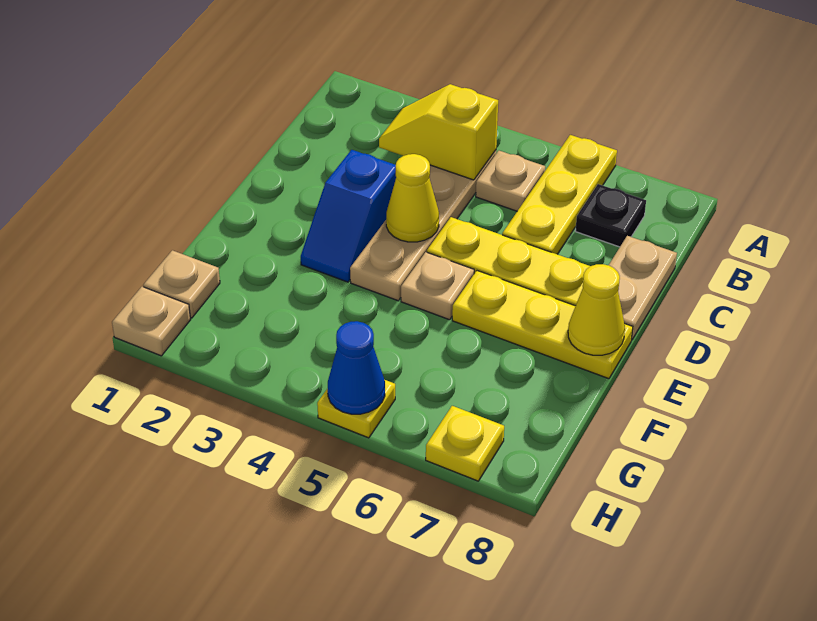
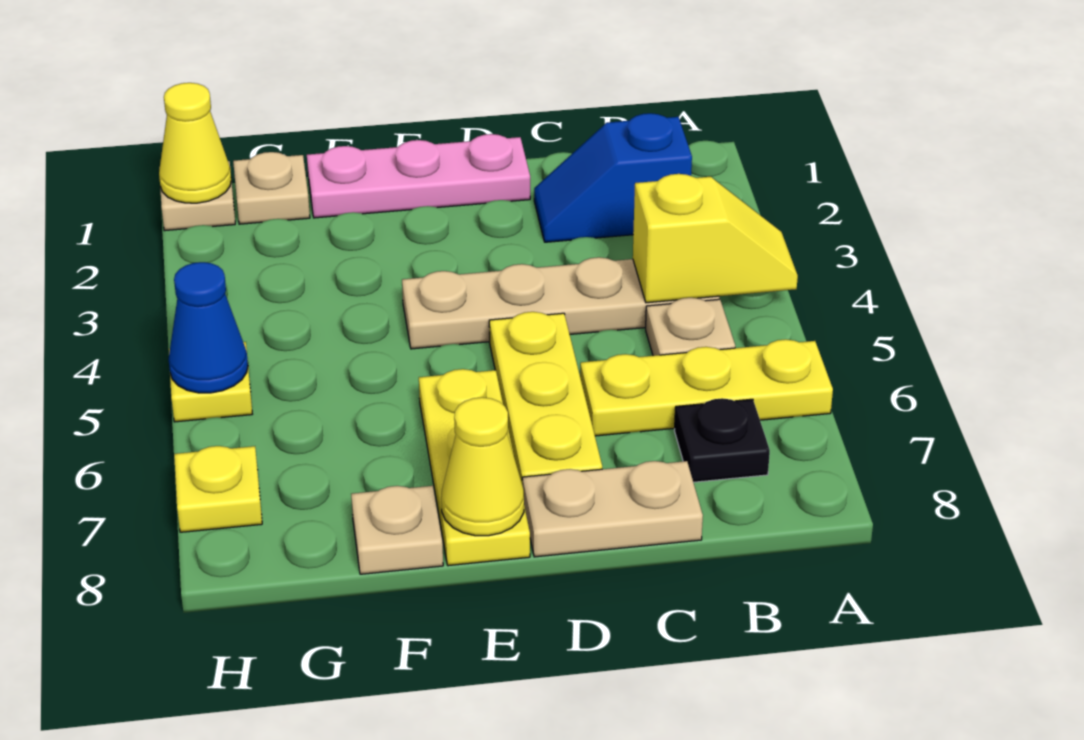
yellow slope B3:B4 level 2 top 4 -> yellow slope A4:B4 level 2 top B
none -> pink plate D1:F1 level 1
blue slope D3:E3 level 1 top D -> blue slope B2:C2 level 1 top B
yellow cone D4 level 2 -> yellow cone H1 level 2
tan plate E5 level 1 -> tan plate F8 level 1

